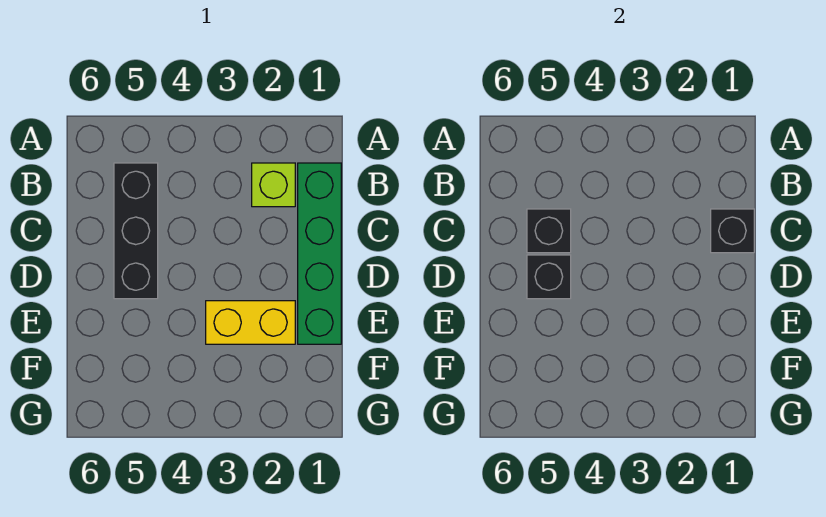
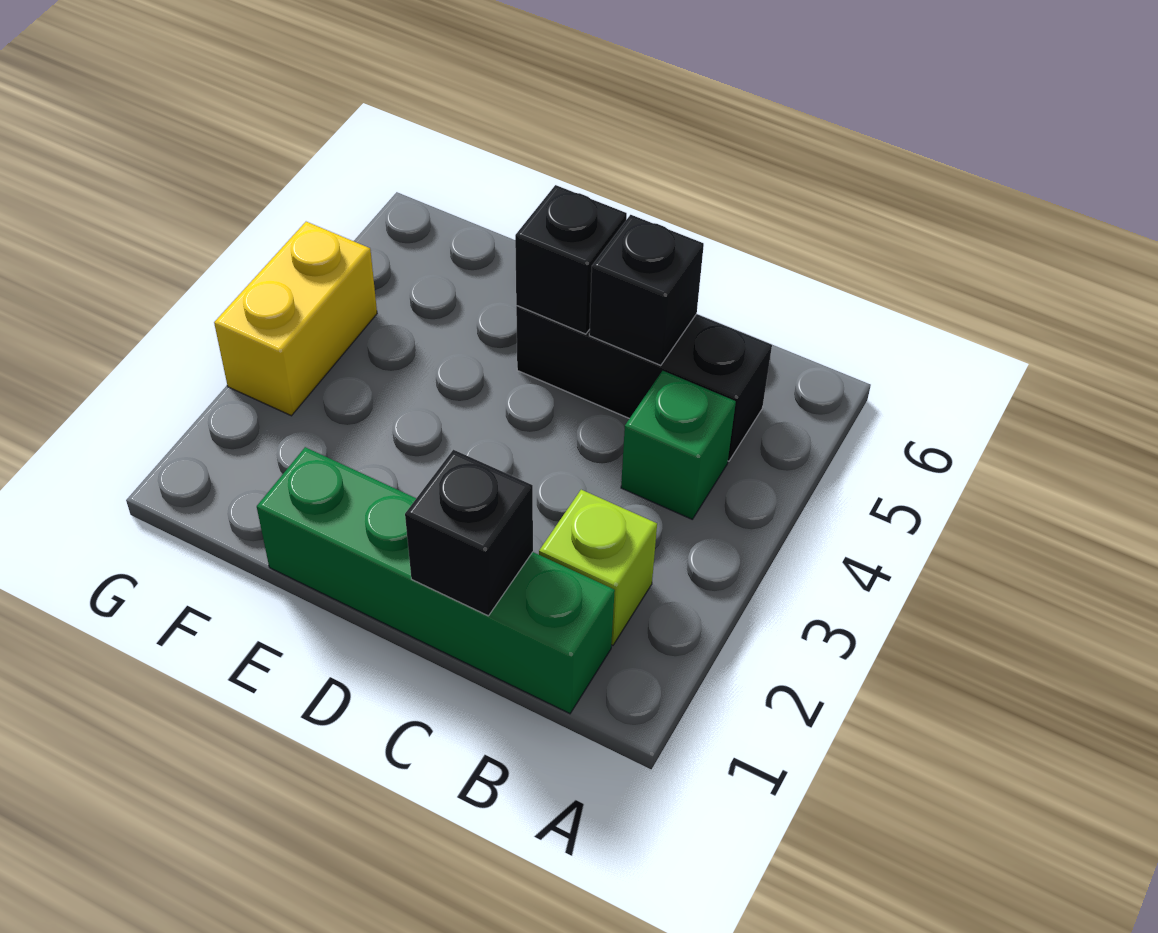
none -> green brick B4 level 1
yellow brick E2:E3 level 1 -> yellow brick G3:G4 level 1

